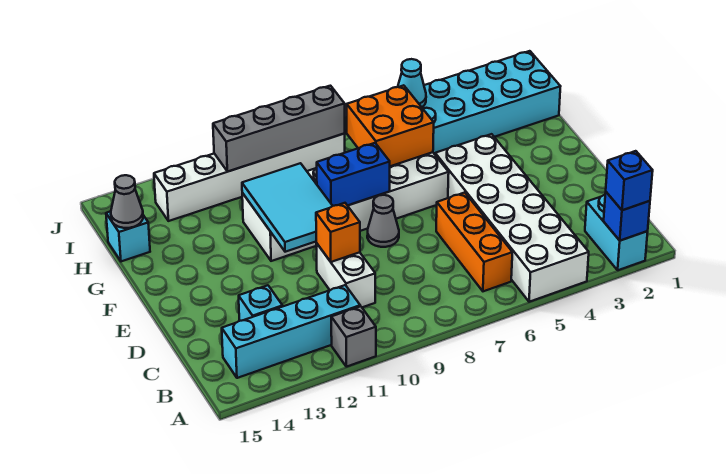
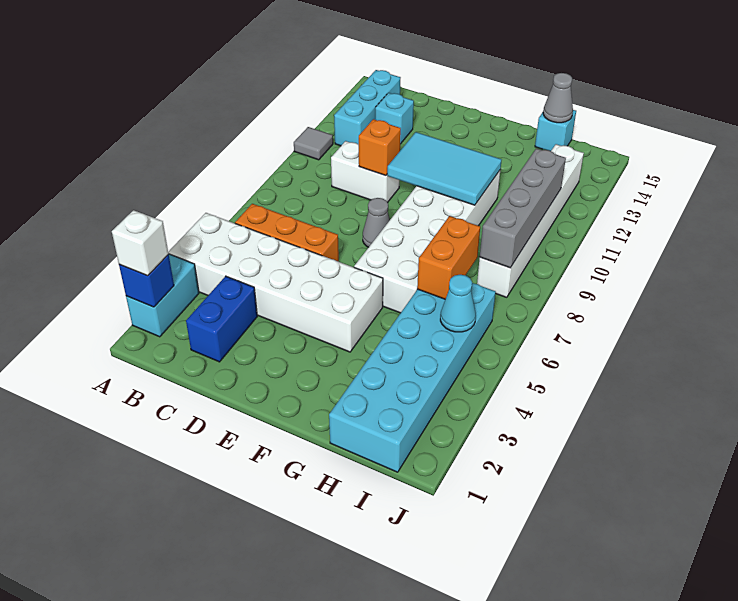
cyan brick A2:B2 level 1 -> cyan brick A2:A3 level 1
blue brick A2 level 3 -> white brick A2 level 3
grey brick A11 level 1 -> grey tile A11 level 1
cyan brick B11:B14 level 1 -> cyan brick B12:B14 level 1
blue brick F8:F9 level 2 -> blue brick C2:C3 level 1
orange brick G6:H7 level 2 -> orange brick H6:H7 level 2

